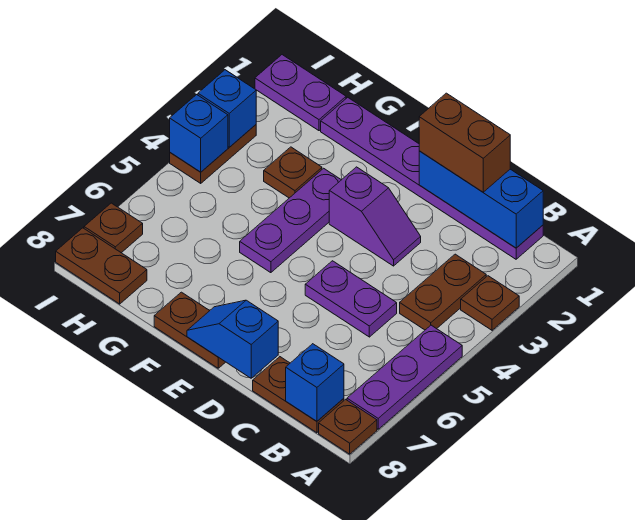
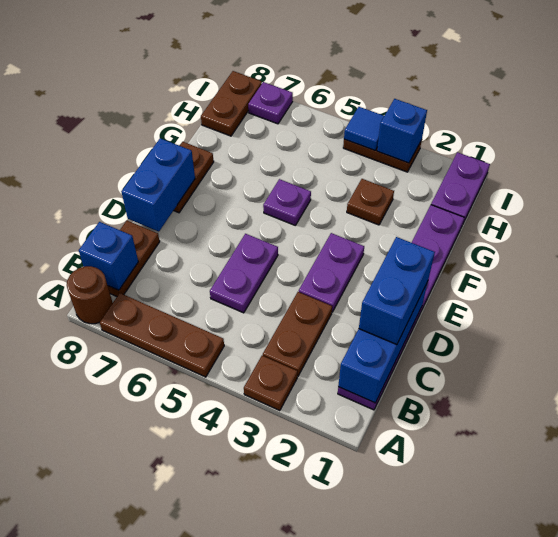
purple plate A5:A7 level 1 -> brown plate A5:A7 level 1
brown plate A8 level 1 -> brown round brick A8 level 1
brown plate B3:B4 level 1 -> brown plate B3:C3 level 1
brown brick C1:D1 level 3 -> blue brick C1:D1 level 3
purple slope D3:E3 level 1 top E -> purple plate D3:E3 level 1
blue slope D8:E8 level 2 top D -> blue brick D8:E8 level 2
purple plate F3:F5 level 1 -> purple plate F5 level 1
blue brick I4 level 2 -> blue tile I4 level 2
brown plate I7 level 1 -> purple plate I7 level 1

